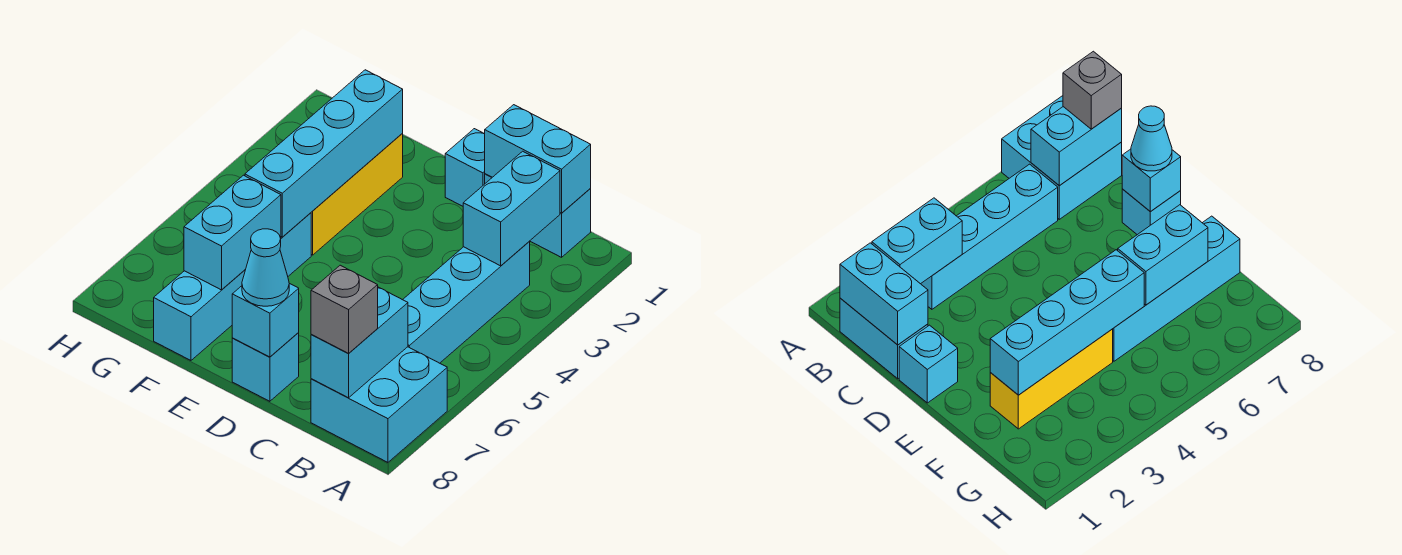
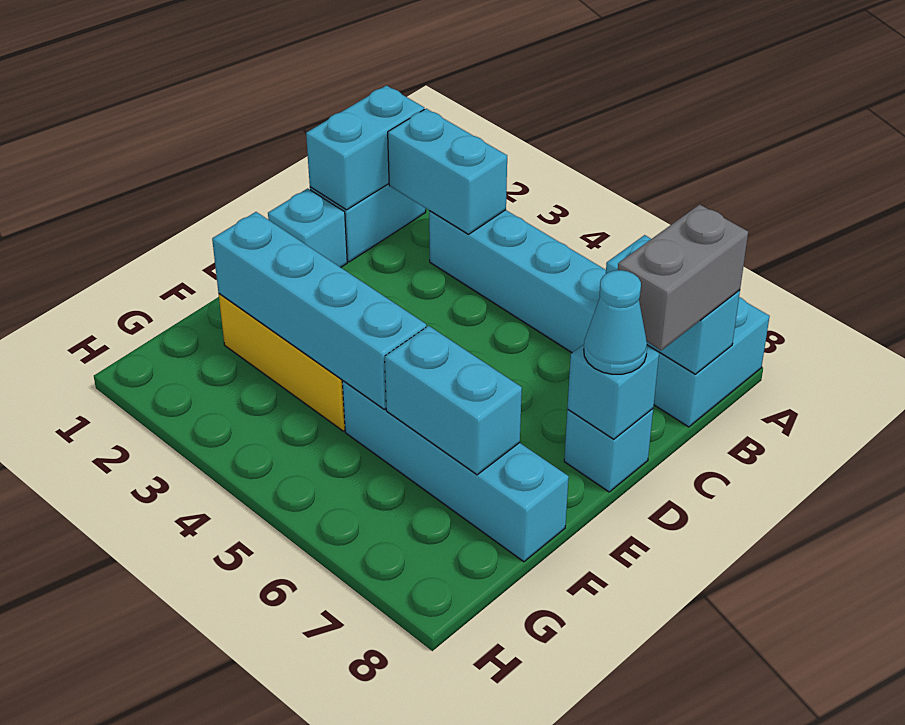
grey brick B8 level 3 -> grey brick B8:C8 level 3

